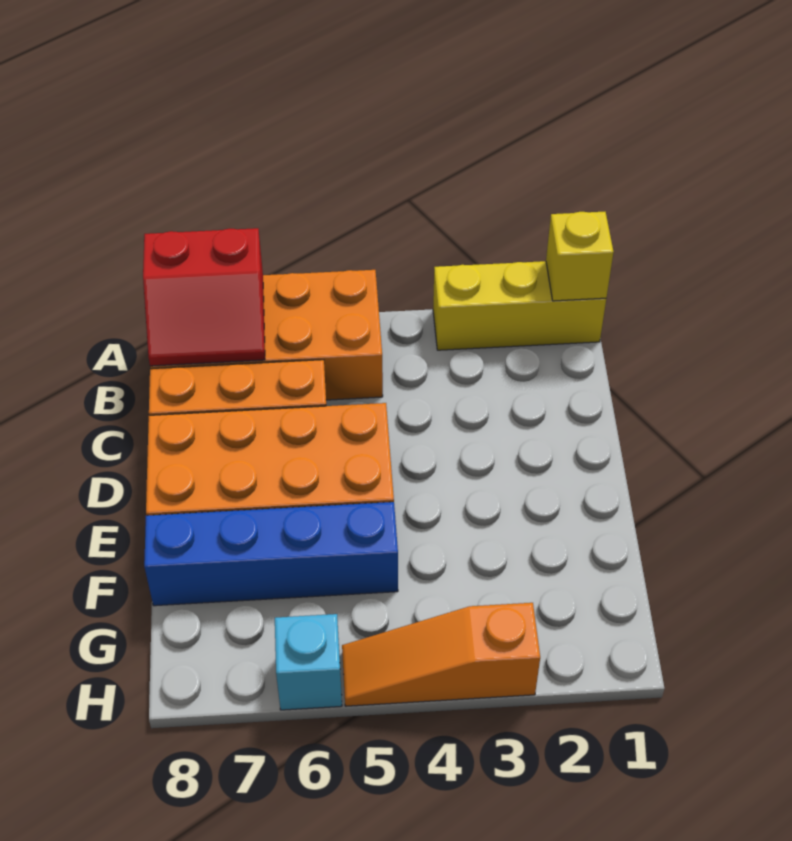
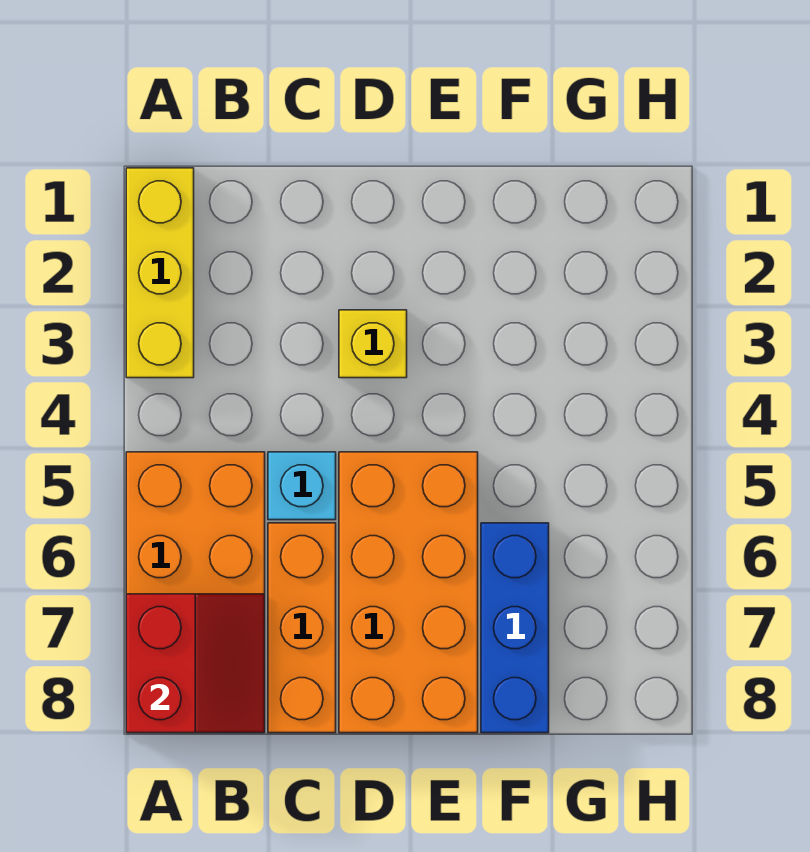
yellow brick A1 level 2 -> yellow brick D3 level 1
blue brick F5:F8 level 1 -> blue brick F6:F8 level 1
orange slope H3:H5 level 1 top 3 -> none
cyan brick H6 level 1 -> cyan brick C5 level 1

